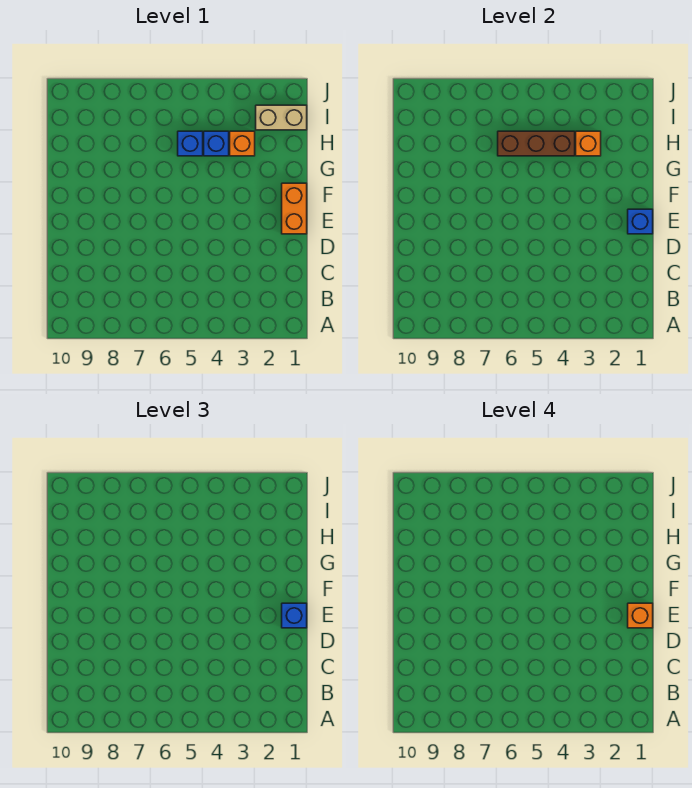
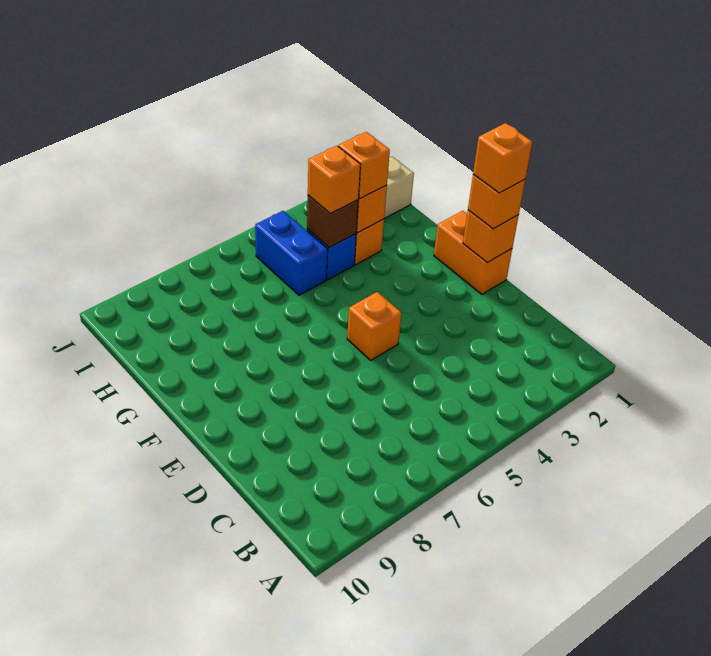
blue brick E1 level 2 -> orange brick E1 level 2
blue brick E1 level 3 -> orange brick E1 level 3
none -> orange brick E5 level 1
none -> orange brick H3 level 3
brown brick H4:H6 level 2 -> brown brick H4 level 2
none -> orange brick H4 level 3
blue brick H5 level 1 -> blue brick H5:I5 level 1

